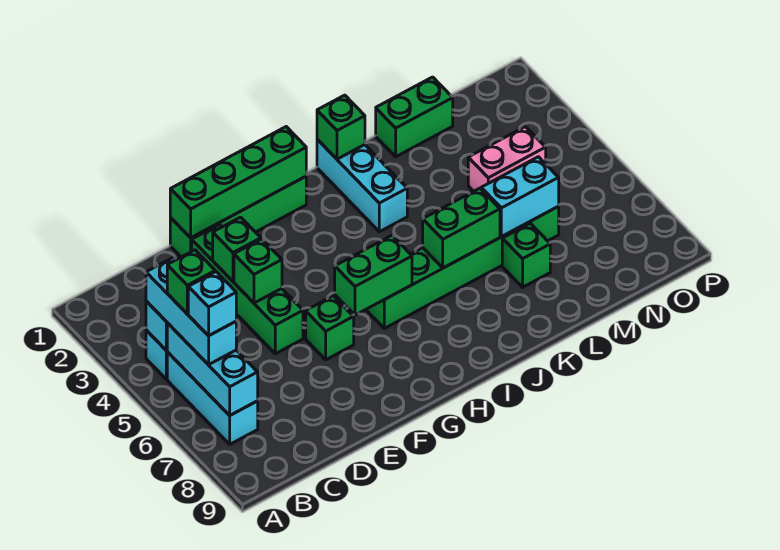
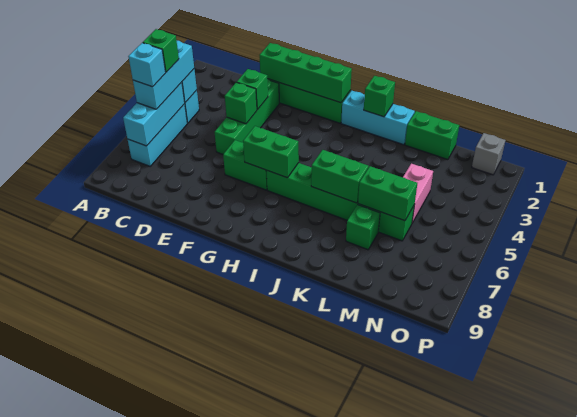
green brick F6 level 1 -> green brick F6:G6 level 1
cyan brick J1:J3 level 1 -> cyan brick I1:K1 level 1
cyan brick L6:M6 level 2 -> green brick L6:M6 level 2
pink brick M4:N4 level 1 -> pink brick M4:M5 level 1
none -> grey brick O1 level 1

